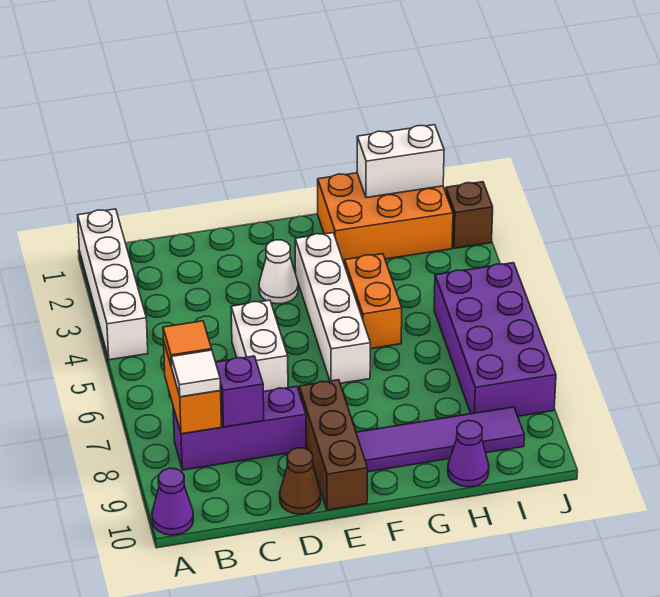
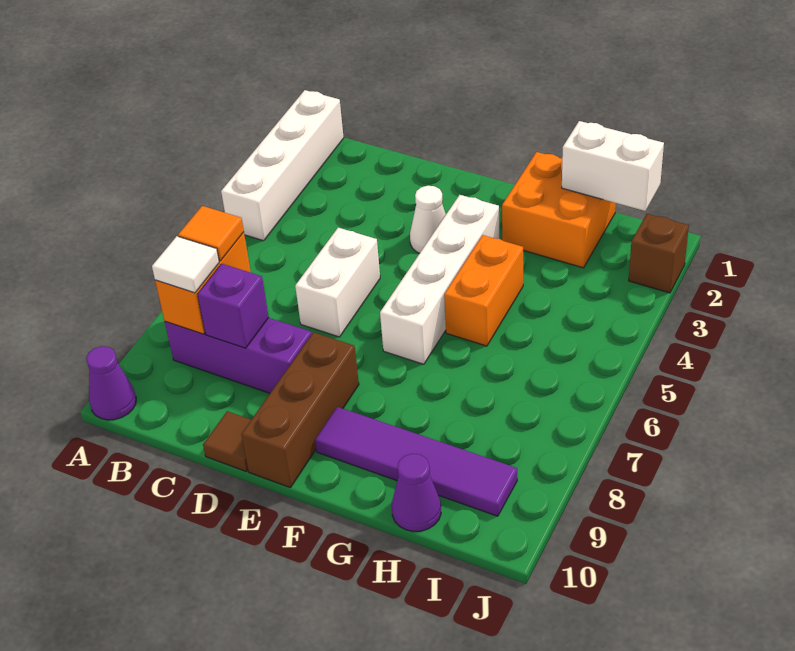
brown cone D10 level 1 -> brown tile D10 level 1
orange brick G1:I2 level 1 -> orange brick G1:H2 level 1
purple brick I5:J8 level 1 -> none

